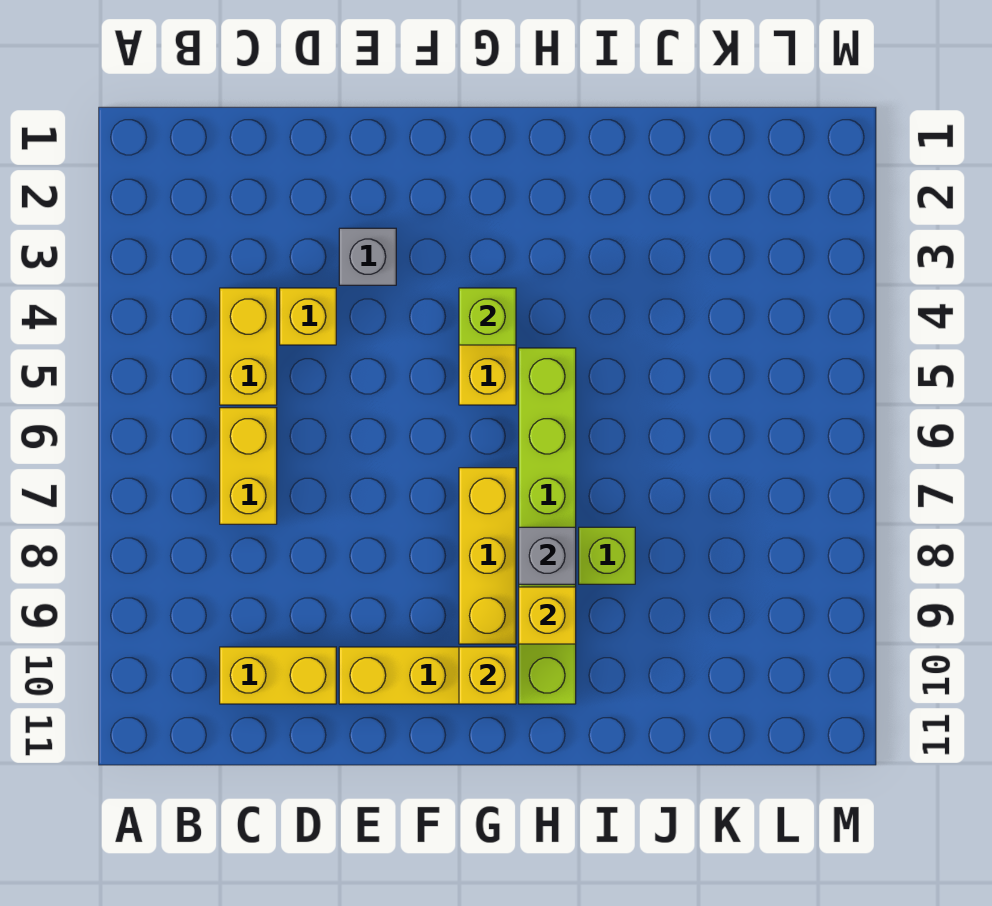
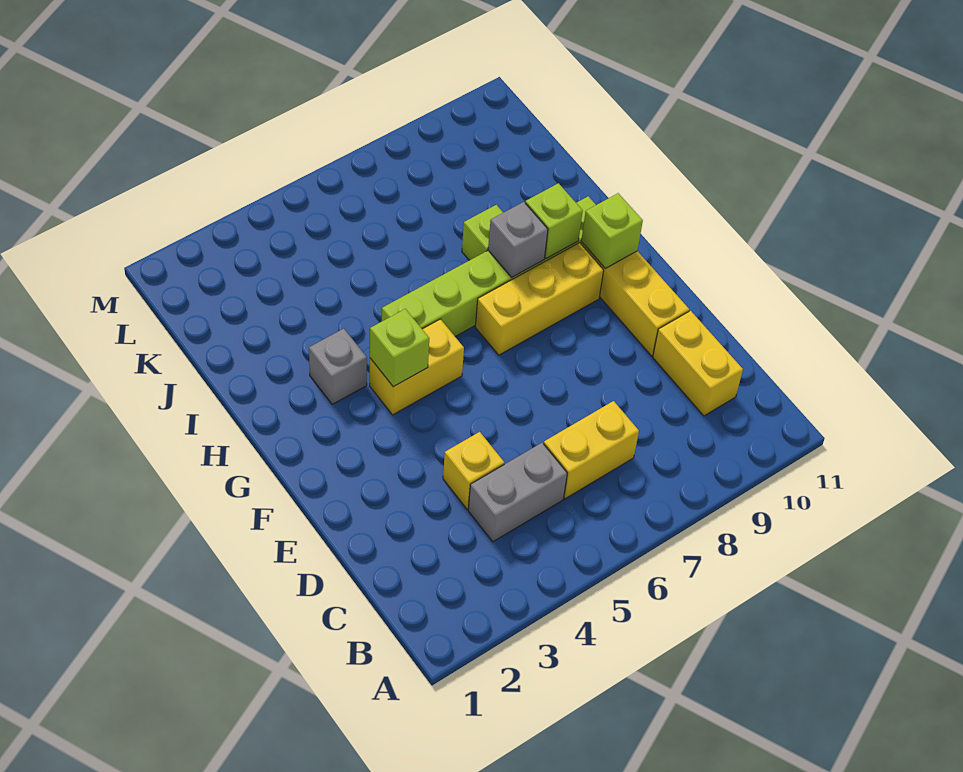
yellow brick C4:C5 level 1 -> grey brick C4:C5 level 1
grey brick E3 level 1 -> grey brick H3 level 1
yellow brick G10 level 2 -> lime brick G10 level 2
yellow brick H9 level 2 -> lime brick H9 level 2

